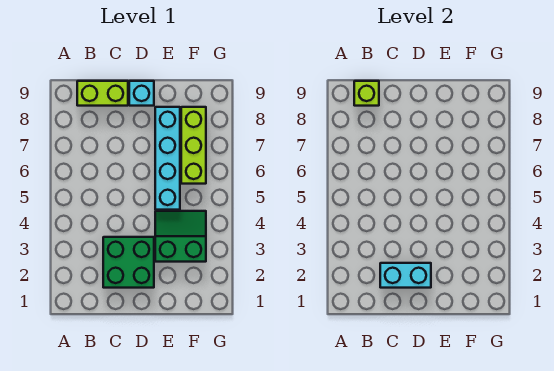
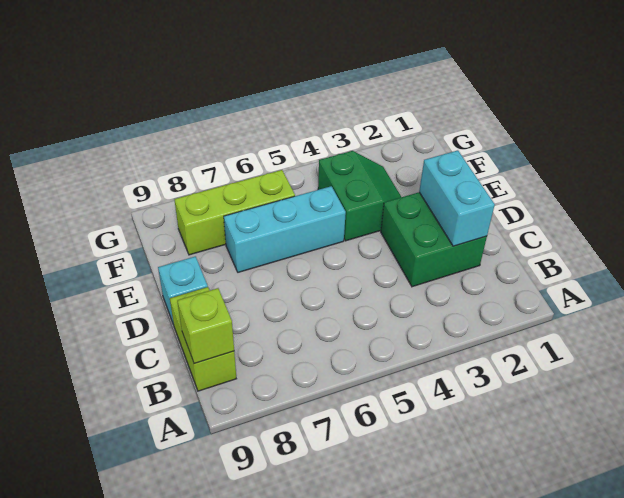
green slope E3:F4 level 1 top 3 -> green slope E3:F4 level 1 top 4
cyan brick E5:E8 level 1 -> cyan brick E5:E7 level 1

